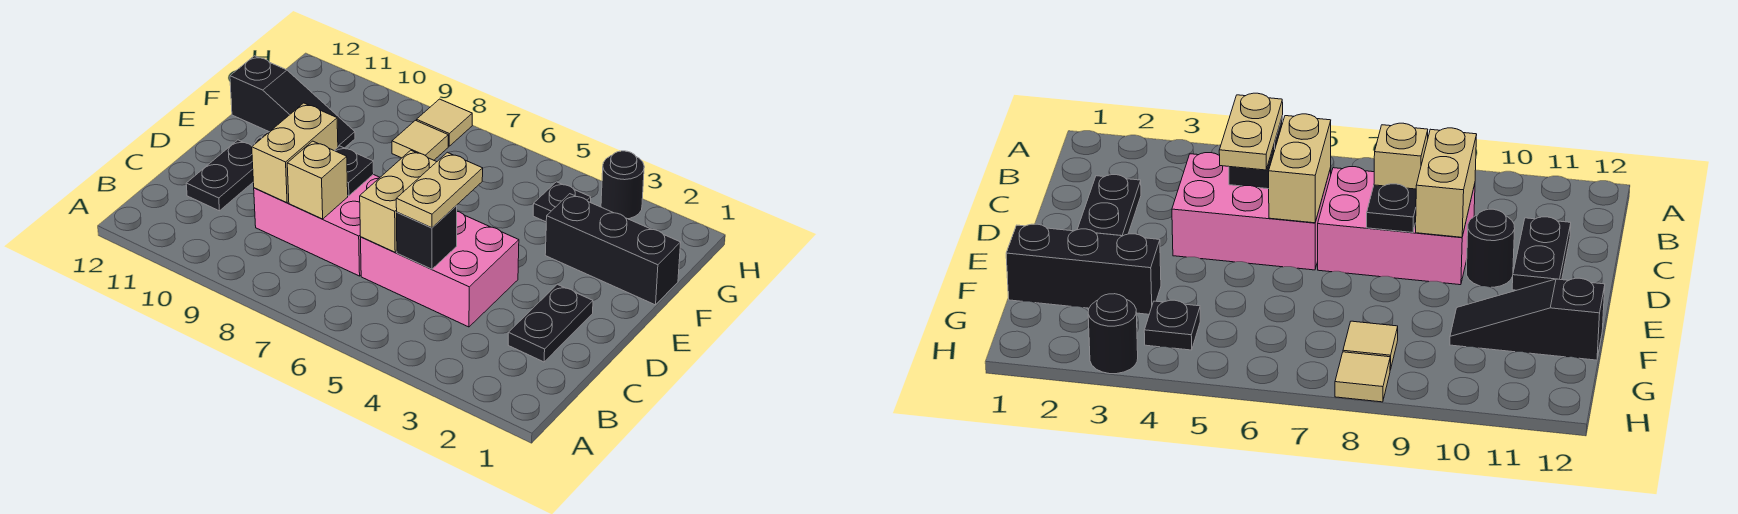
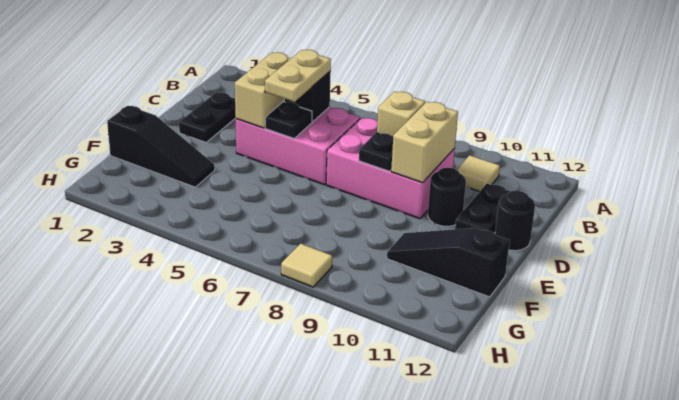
tan brick C6:D6 level 2 -> tan brick C4:D4 level 2
black brick F1:F3 level 1 -> black slope F1:F3 level 1 top 1
black plate G4 level 1 -> black plate D5 level 2
tan tile G8 level 1 -> tan tile B10 level 1
black round brick H3 level 1 -> black round brick D12 level 1

